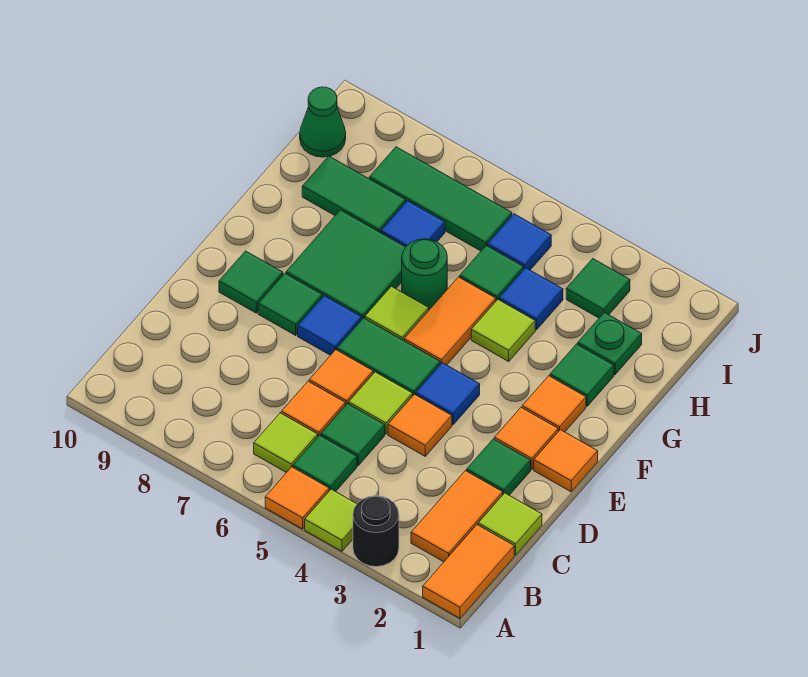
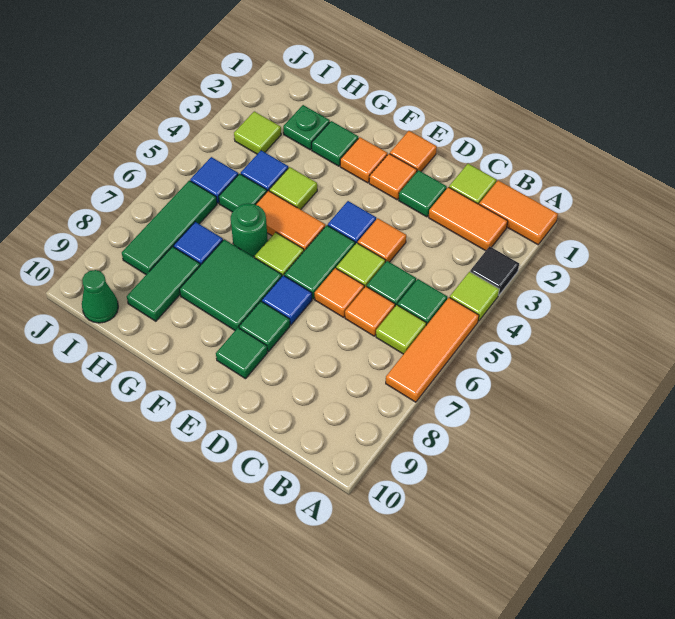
black round brick A3 level 1 -> black tile A3 level 1
orange tile A5 level 1 -> orange tile A5:A7 level 1
green tile I3 level 1 -> lime tile I3 level 1

